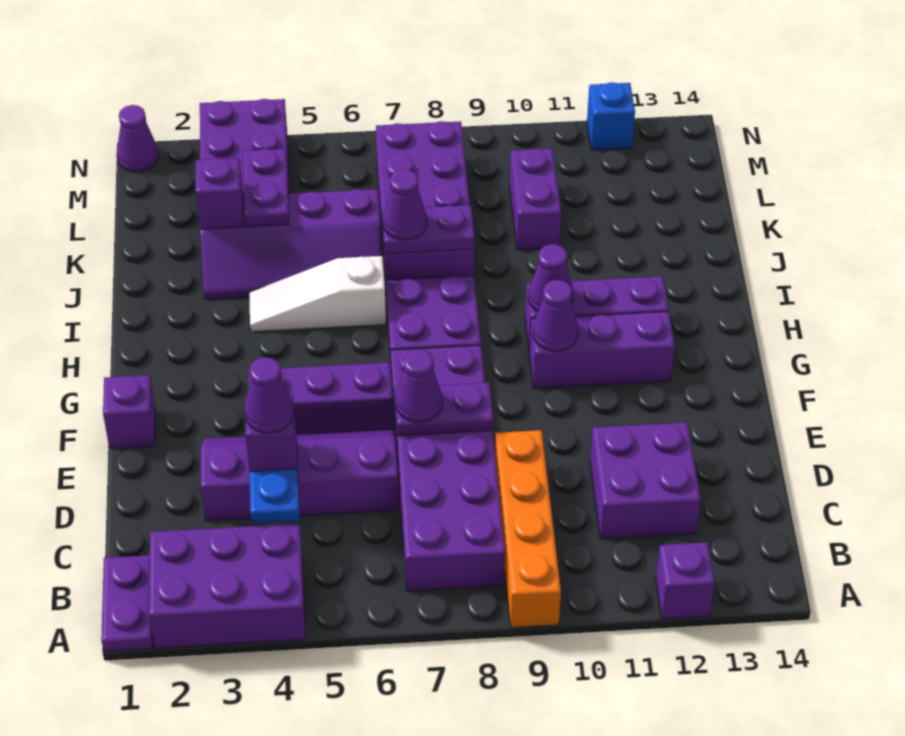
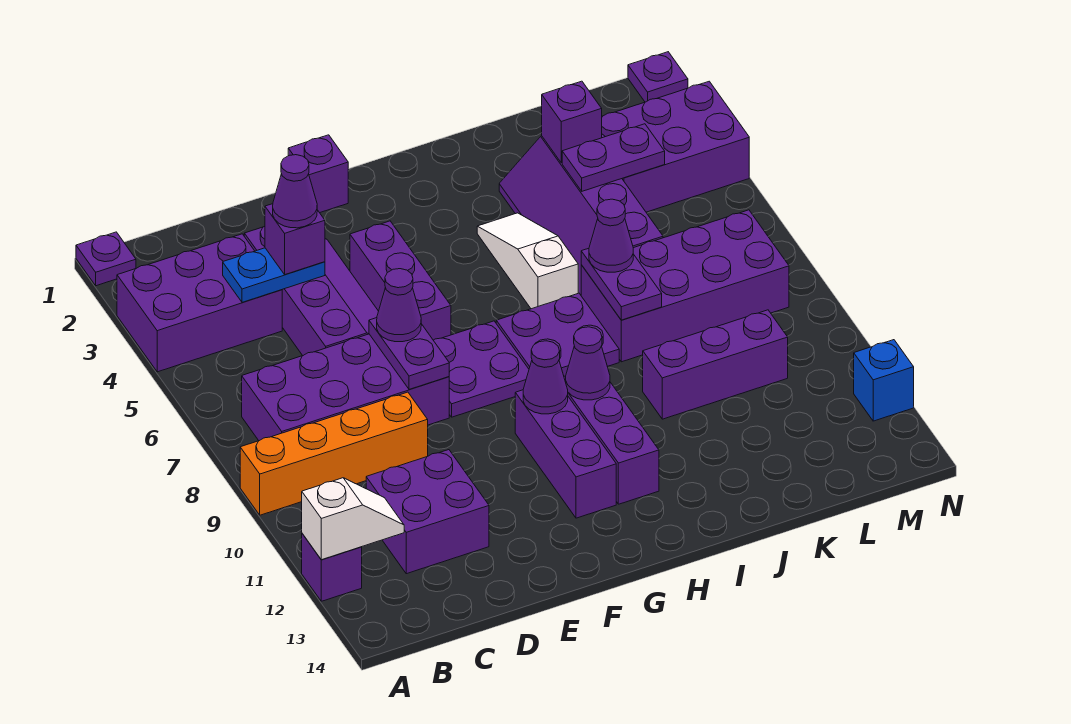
purple plate A1:B1 level 1 -> purple plate A1 level 1
purple brick A2:B4 level 1 -> purple brick A3:C4 level 1
none -> white slope A12:B12 level 2 top A
purple brick K10:L10 level 1 -> purple brick J10:L10 level 1
purple cone N1 level 1 -> purple plate N1 level 1

